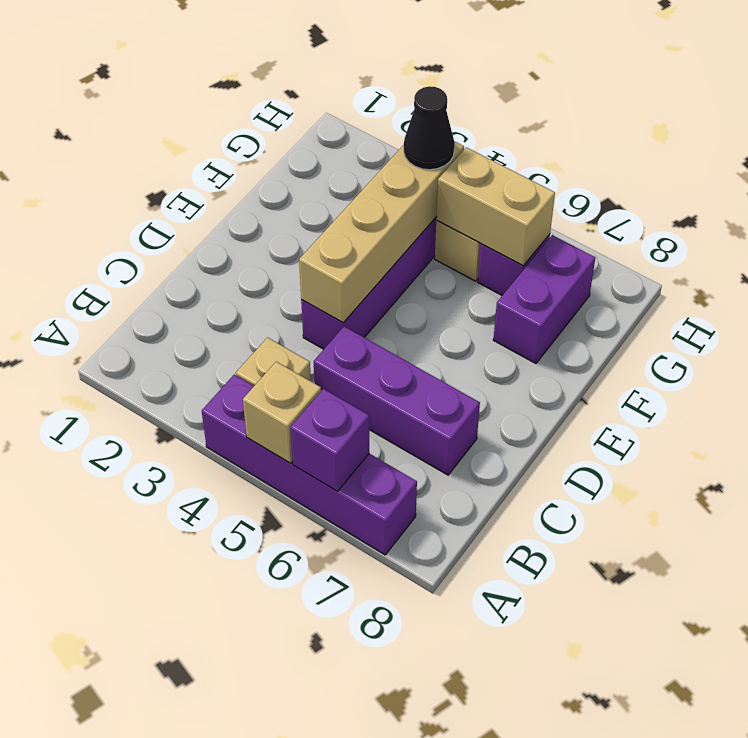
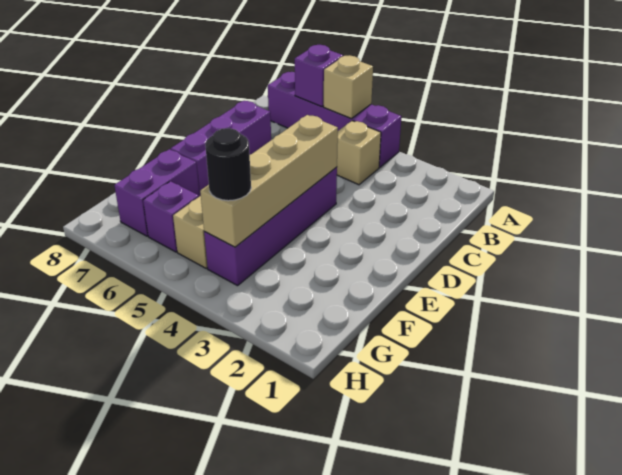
purple brick C5:C7 level 1 -> purple brick C7:E7 level 1
black cone G4 level 3 -> black round brick G4 level 3
tan brick G5:G6 level 2 -> none

